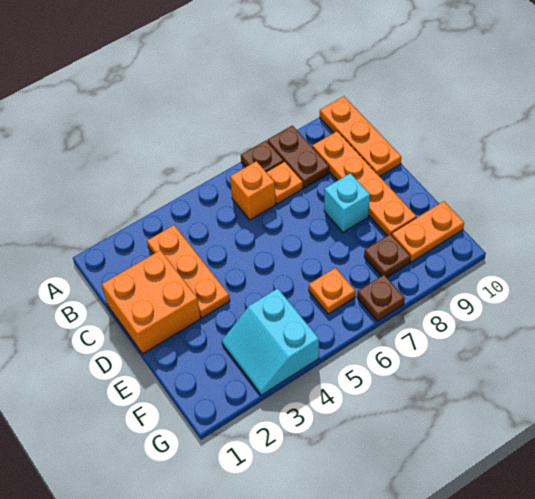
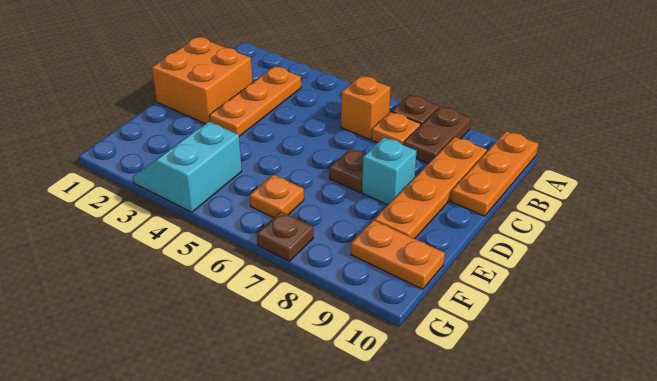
brown plate F8 level 1 -> brown plate D7 level 1

